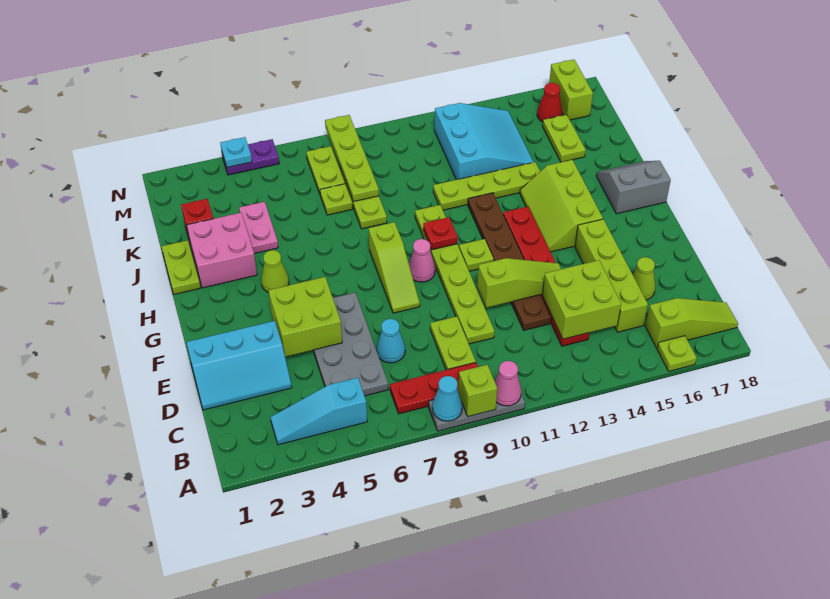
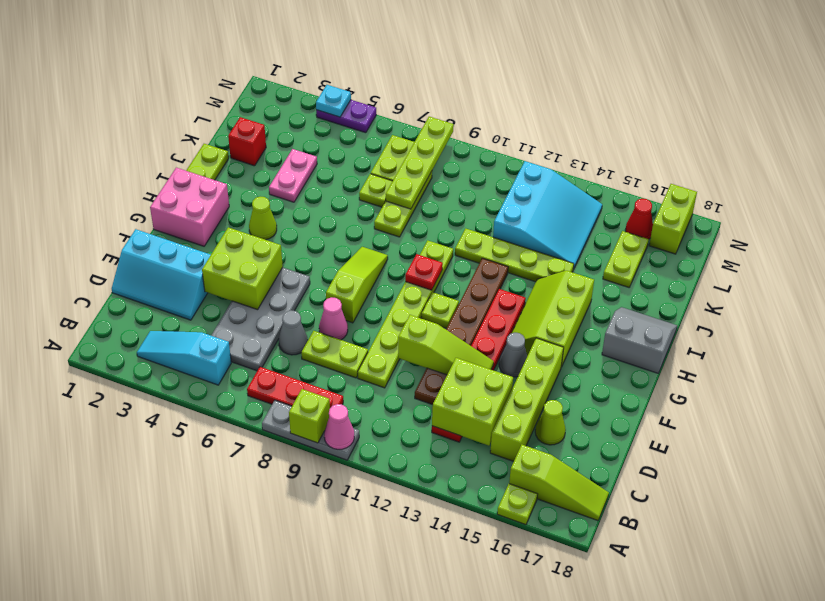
cyan cone A8 level 2 -> none
lime plate C9:D9 level 1 -> lime plate D8:D9 level 1
cyan cone D7 level 1 -> grey cone D7 level 1
lime slope F8:H8 level 1 top H -> lime slope F8:H8 level 1 top F
none -> grey cone F14 level 1
pink cone G9 level 1 -> pink cone E8 level 1
pink brick I2:J3 level 1 -> pink brick G1:H2 level 1

